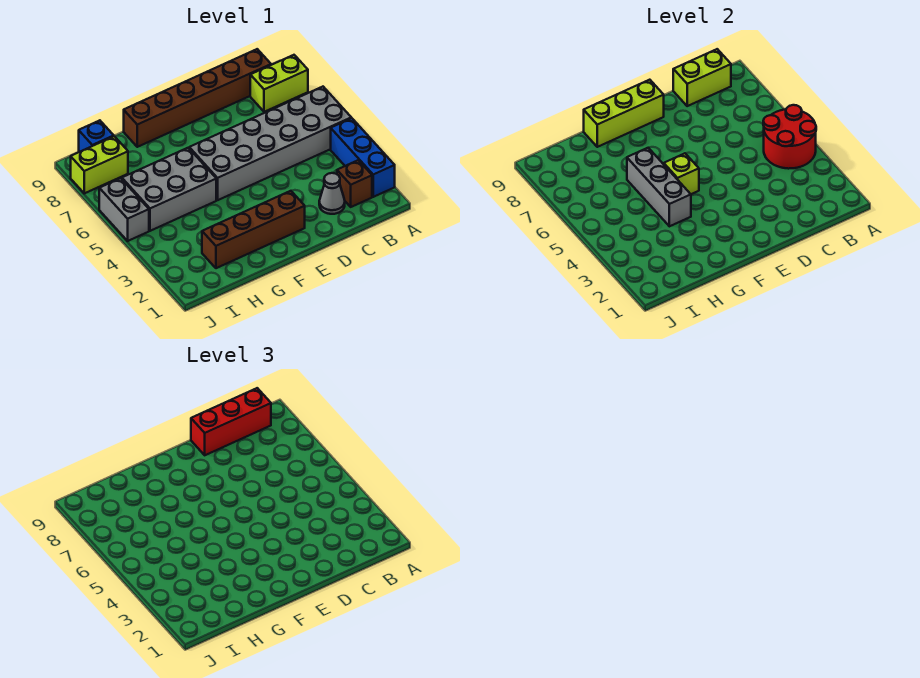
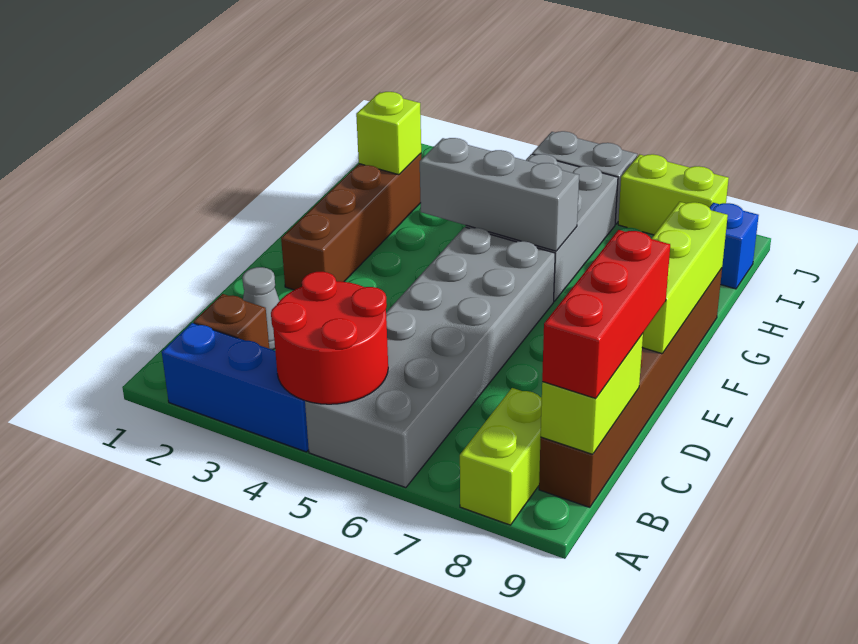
lime brick F5 level 2 -> lime brick H2 level 2
lime brick I8:J8 level 1 -> lime brick J7:J8 level 1

